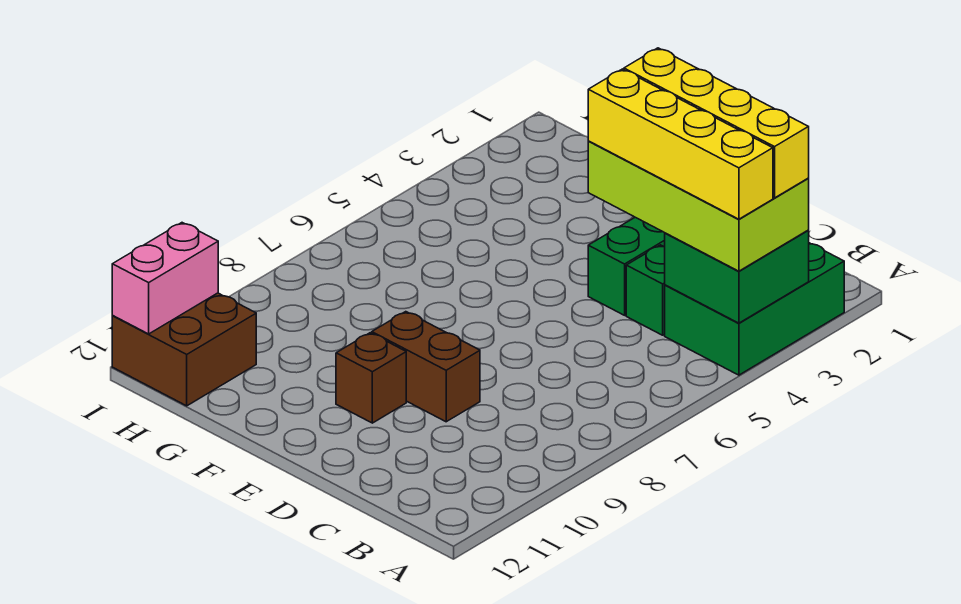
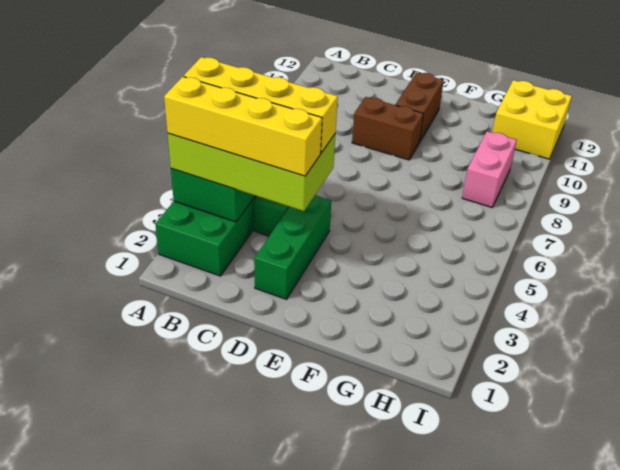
brown brick E10 level 1 -> brown brick E10:E11 level 1
brown brick H11:I12 level 1 -> yellow brick H11:I12 level 1
pink brick I11:I12 level 2 -> pink brick H8:H9 level 1

